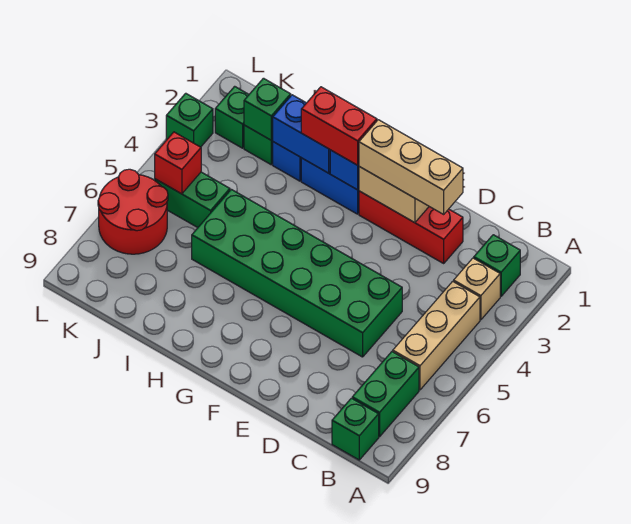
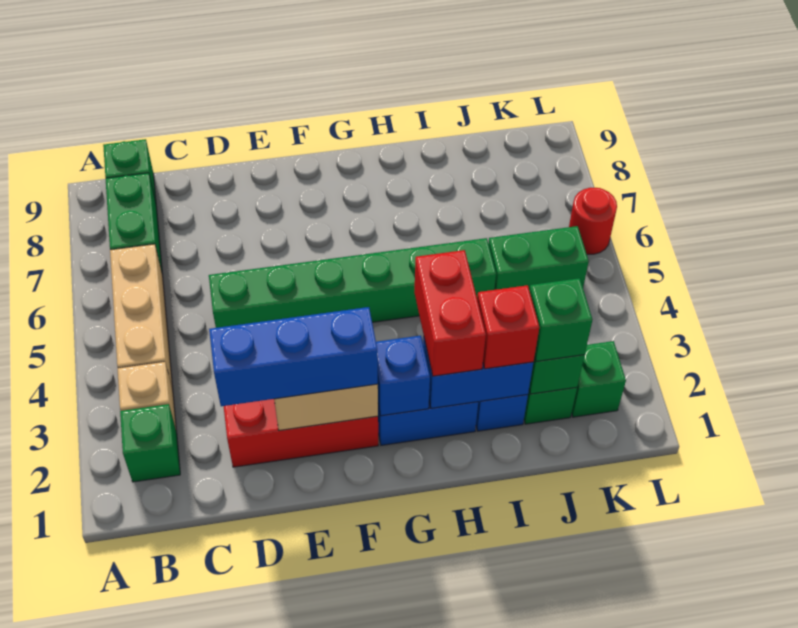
tan brick D2:F2 level 3 -> blue brick D2:F2 level 3
green brick D5:I6 level 1 -> green brick D5:I5 level 1
red brick G2:H2 level 3 -> red brick H2:H3 level 3
red brick K5 level 2 -> red brick I2 level 3
red round brick K6:L7 level 1 -> red round brick L6 level 1
green brick L3 level 1 -> green brick J2 level 3

